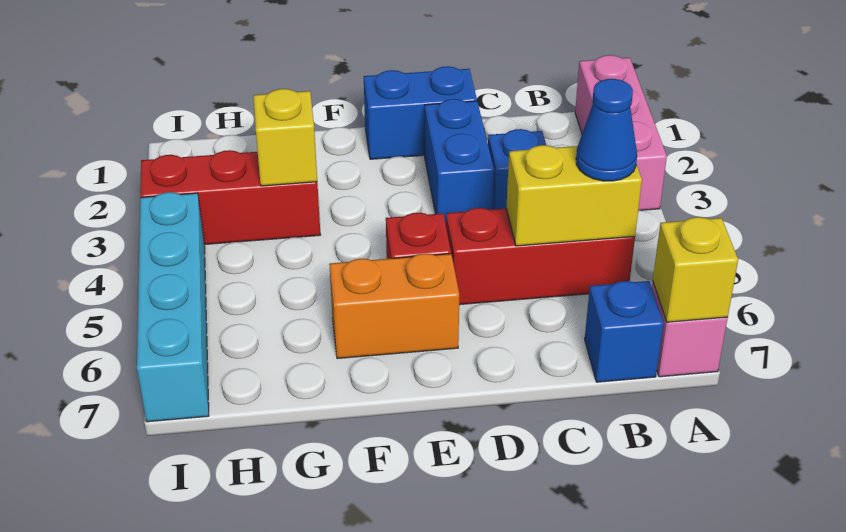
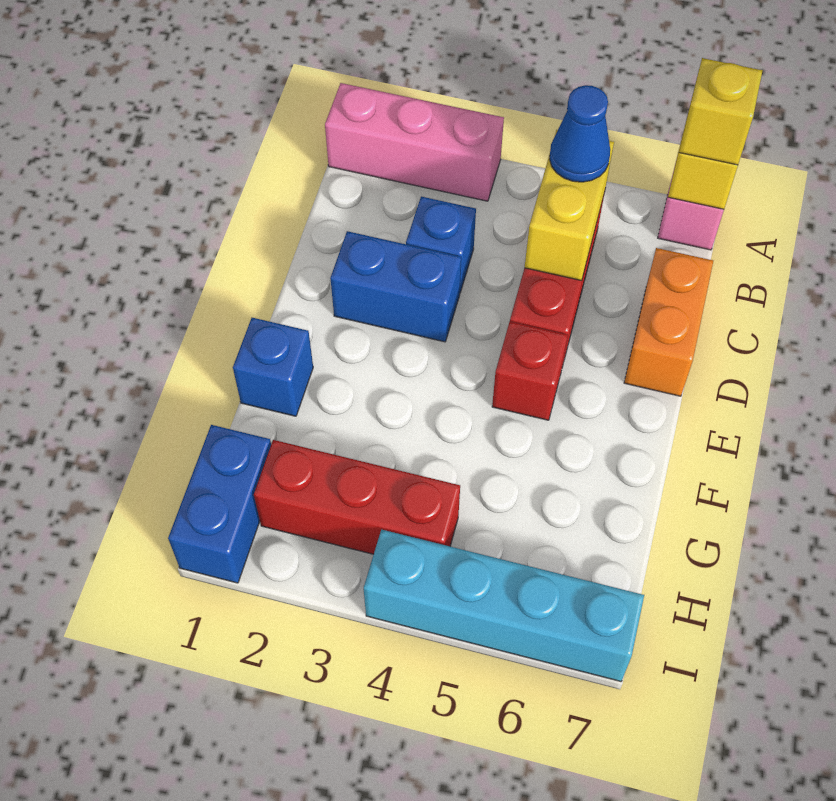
blue brick B7 level 1 -> blue brick F1 level 1
blue brick D1:E1 level 1 -> blue brick H1:I1 level 1
orange brick E6:F6 level 1 -> orange brick C7:D7 level 1
red brick G3:I3 level 1 -> red brick H2:H4 level 1
yellow brick G3 level 2 -> yellow brick A7 level 3

